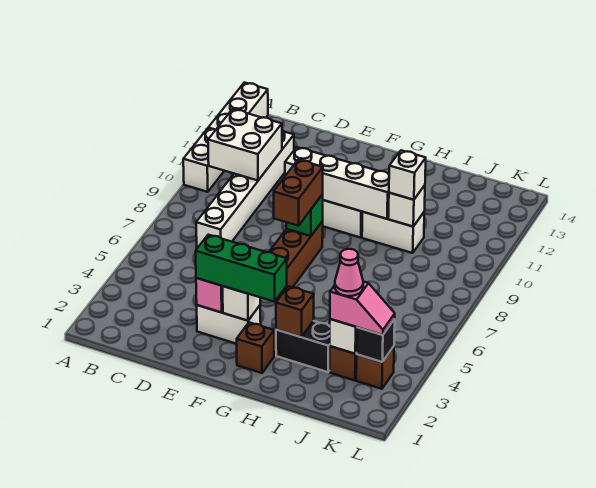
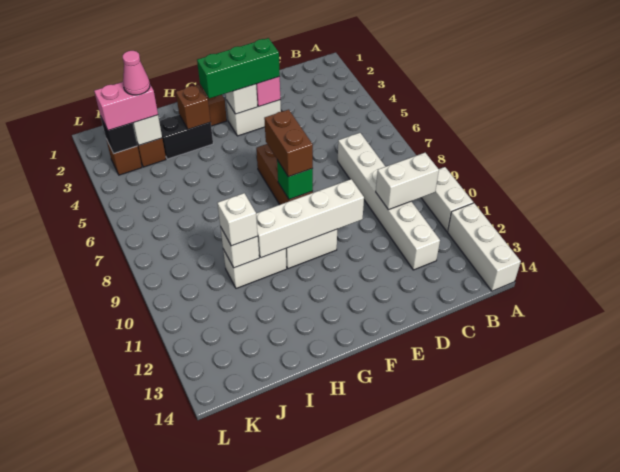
white brick B10:C11 level 2 -> white brick B10:C10 level 2
pink slope J3:K3 level 3 top J -> pink brick J3:K3 level 3

